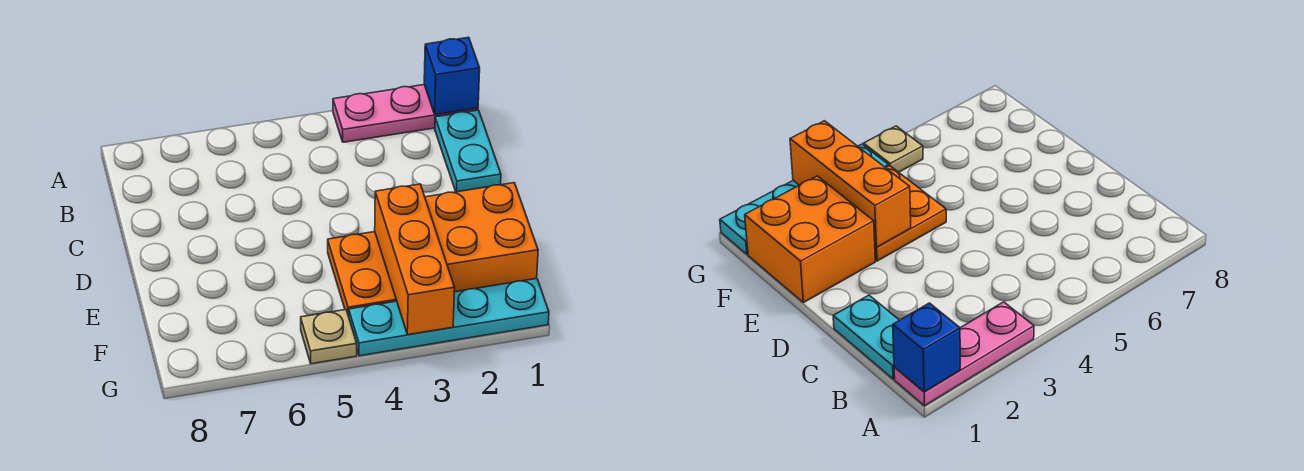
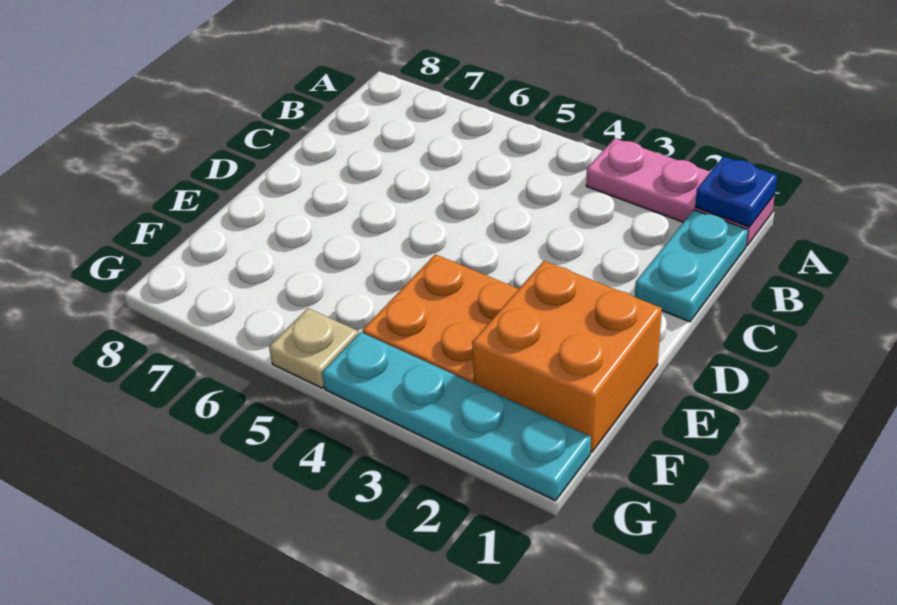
blue brick A1 level 2 -> blue plate A1 level 2
orange brick E3:G3 level 2 -> none

